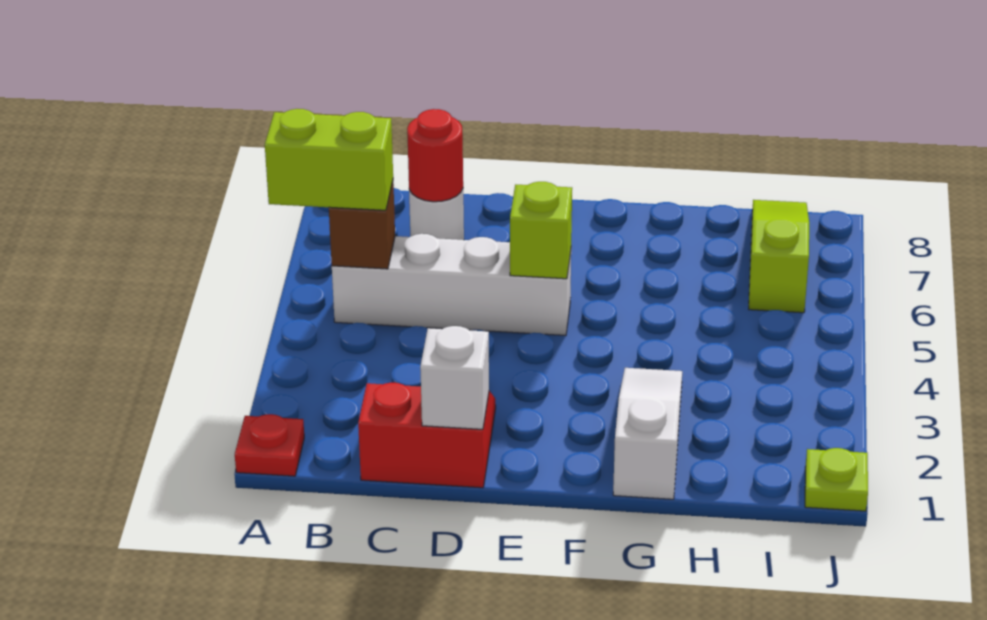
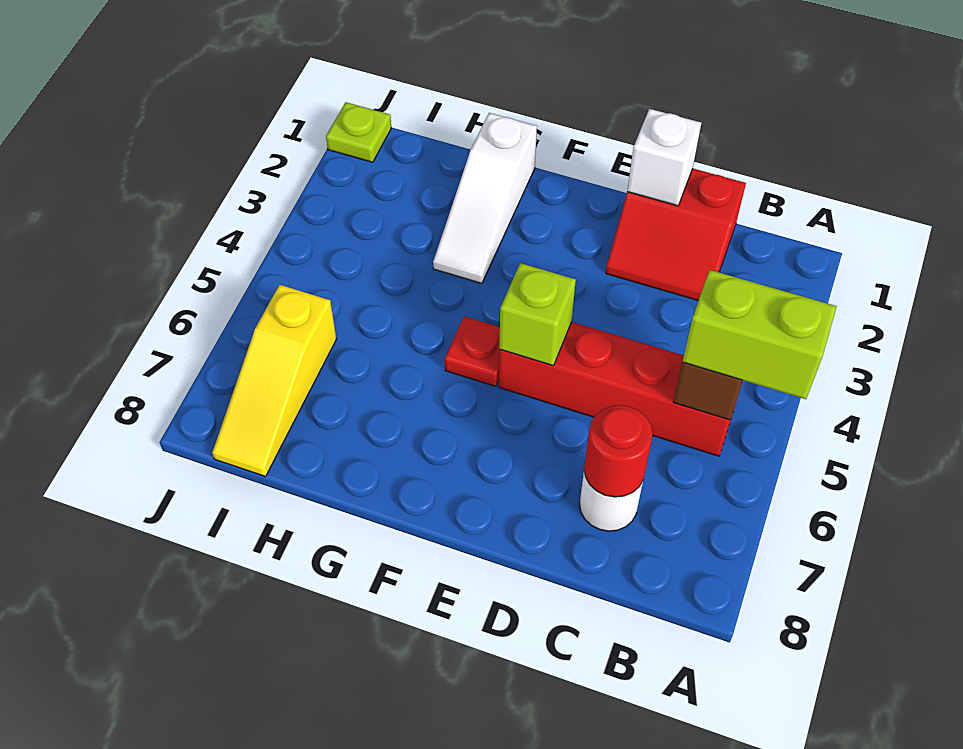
red plate A1 level 1 -> red plate F5 level 1
white brick B5:E5 level 1 -> red brick B5:E5 level 1
lime slope I6:I8 level 1 top 6 -> yellow slope I6:I8 level 1 top 6

